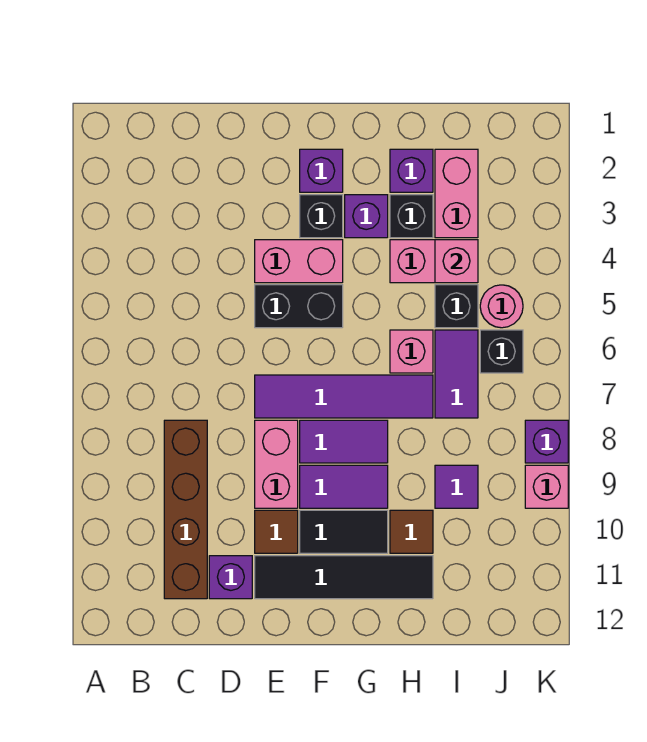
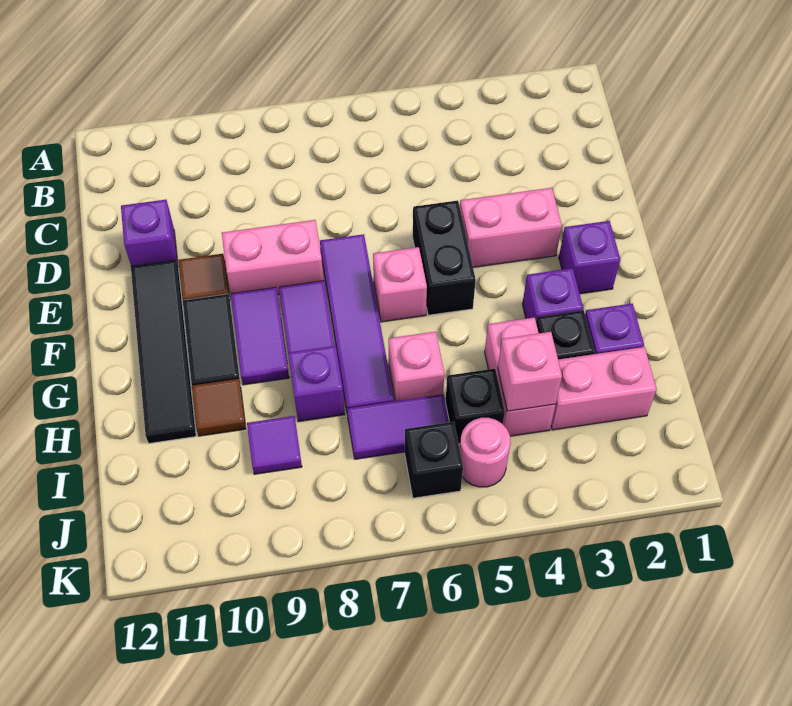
brown brick C8:C11 level 1 -> none
pink brick E4:F4 level 1 -> pink brick E3:E4 level 1
black brick F3 level 1 -> none
purple brick K8 level 1 -> purple brick H8 level 1
pink brick K9 level 1 -> pink brick F6 level 1

